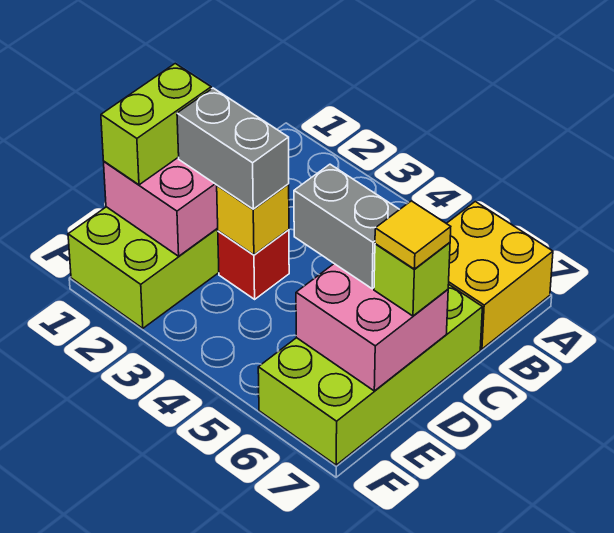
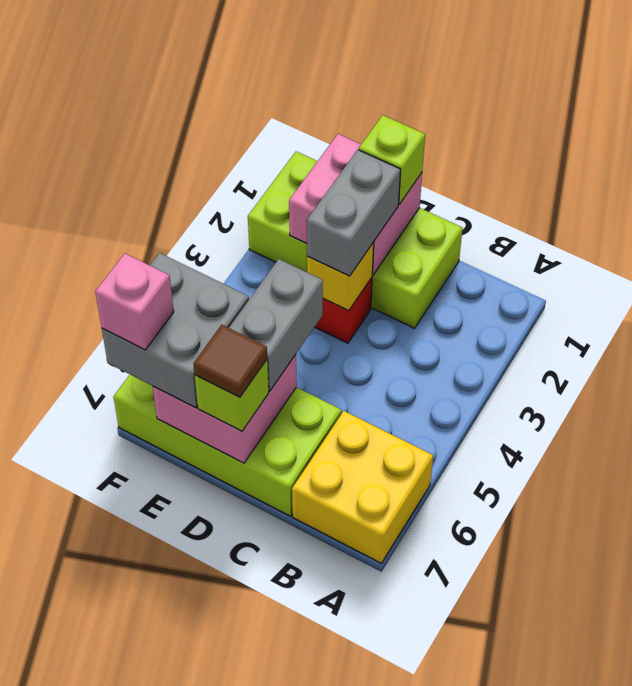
lime brick D1:E1 level 3 -> lime brick D1 level 3
yellow tile D7 level 4 -> brown tile D7 level 4
none -> grey brick E6:F7 level 3
none -> pink brick F7 level 4

